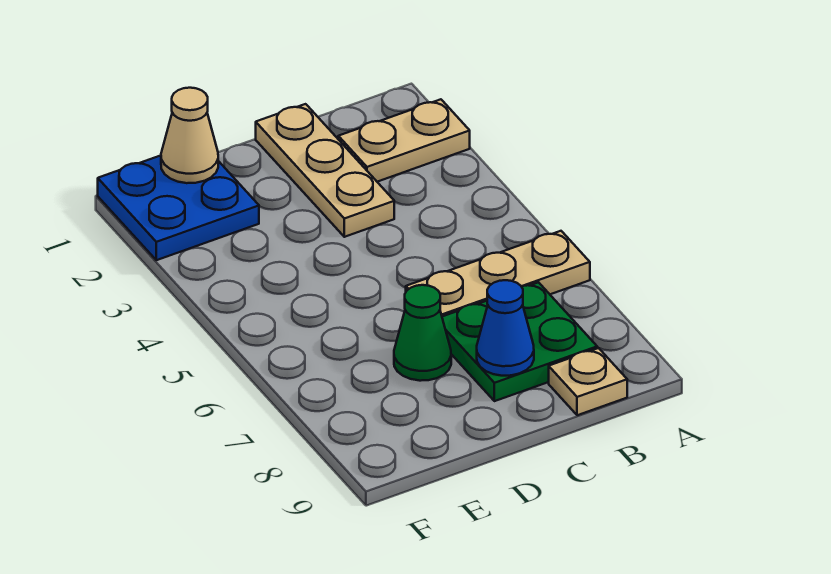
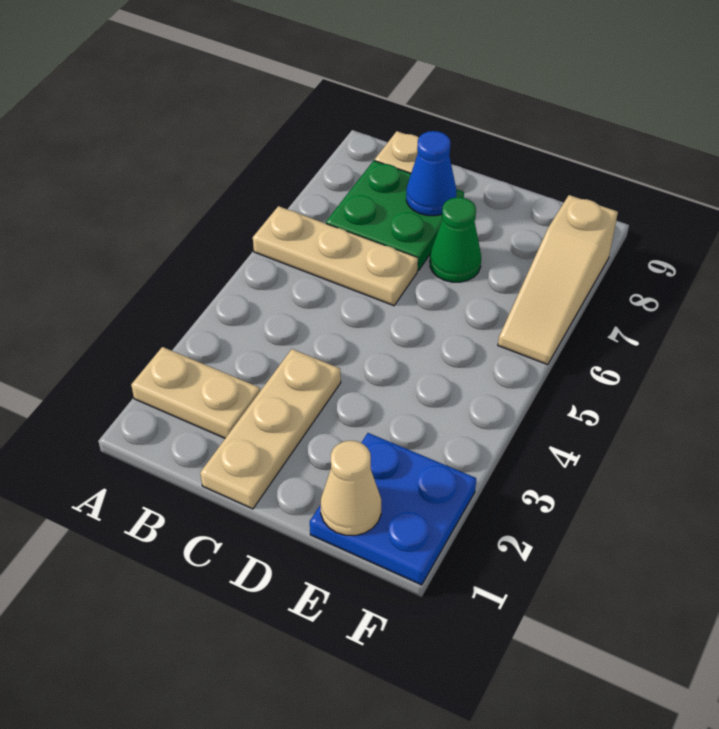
none -> tan slope F6:F8 level 1 top 8

